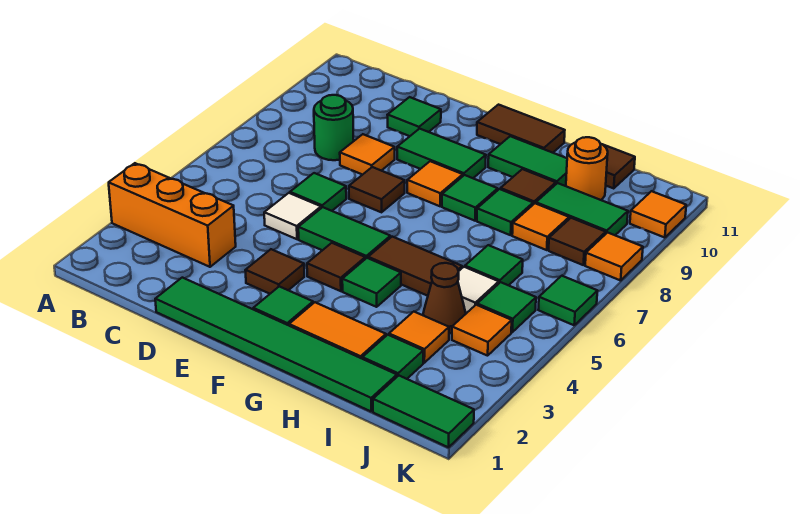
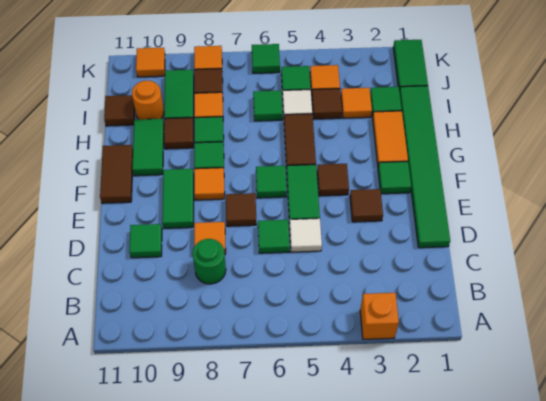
orange brick A3:C3 level 1 -> orange brick A3 level 1
green tile G4 level 1 -> green tile F6 level 1
brown cone I4 level 1 -> brown tile I4 level 1

